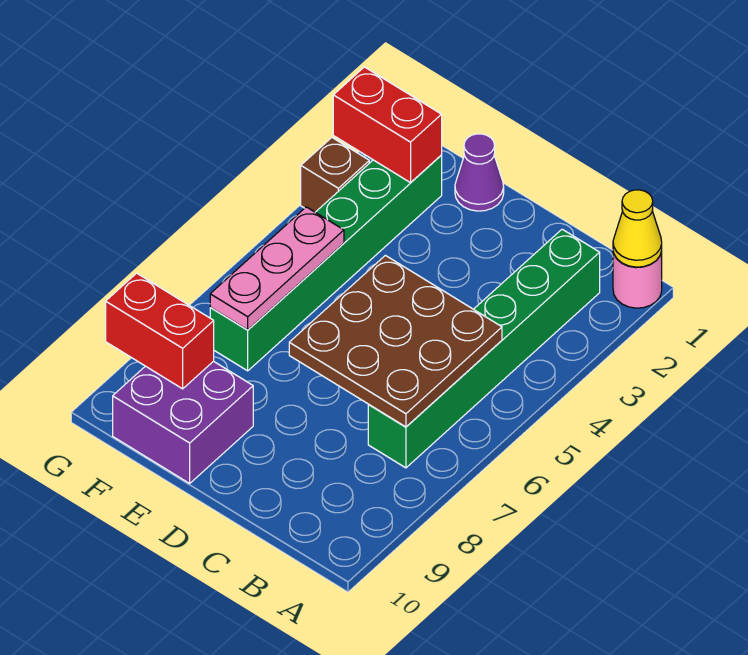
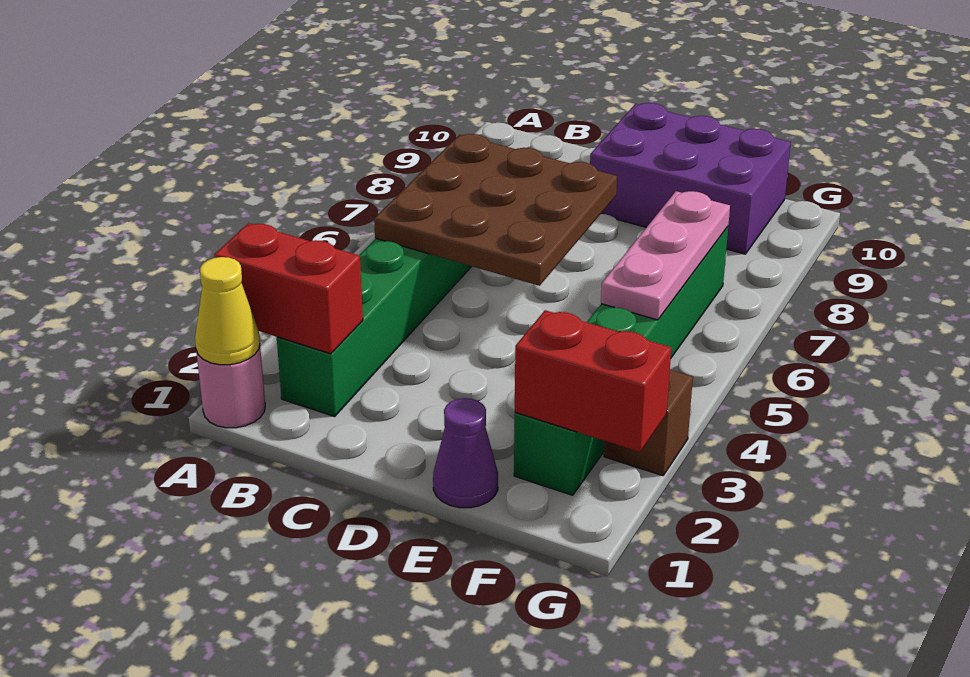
purple brick E9:F10 level 1 -> purple brick D9:F10 level 1
red brick F9:G9 level 2 -> red brick A2:B2 level 2

